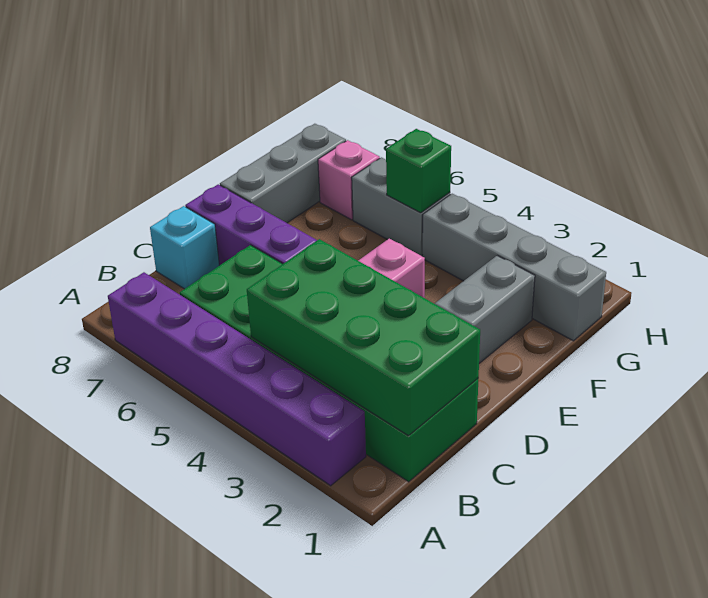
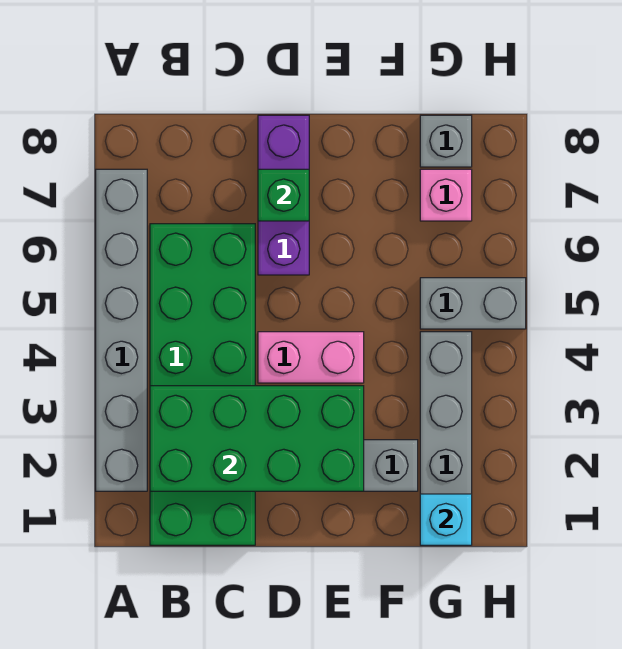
purple brick A2:A7 level 1 -> grey brick A2:A7 level 1
green brick B1:C4 level 2 -> green brick B2:E3 level 2
cyan brick C8 level 1 -> cyan brick G1 level 2
grey brick E8:G8 level 1 -> grey brick G8 level 1
grey brick G5:G6 level 1 -> grey brick G5:H5 level 1
green brick G5 level 2 -> green brick D7 level 2

